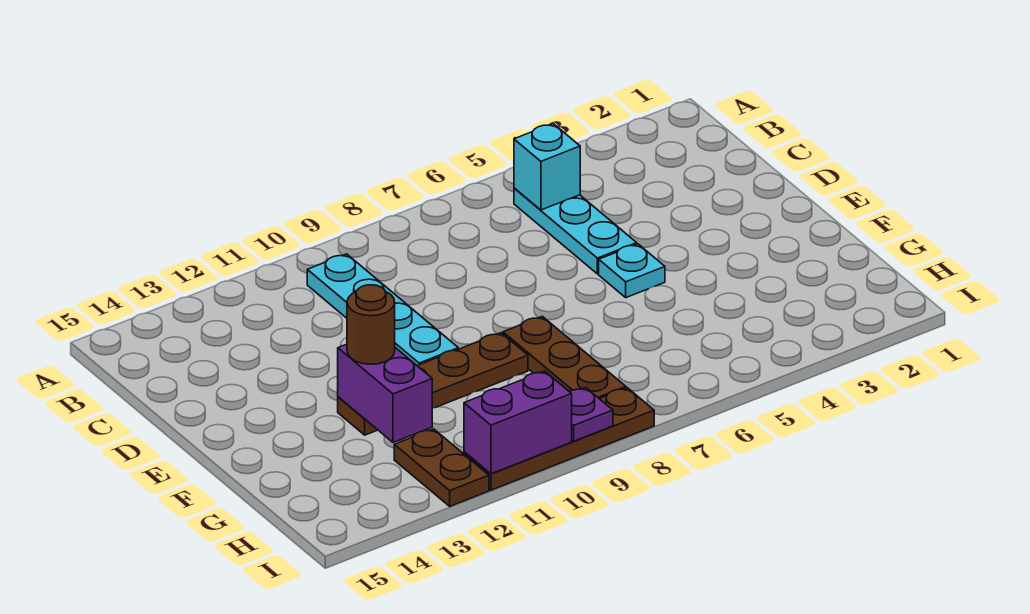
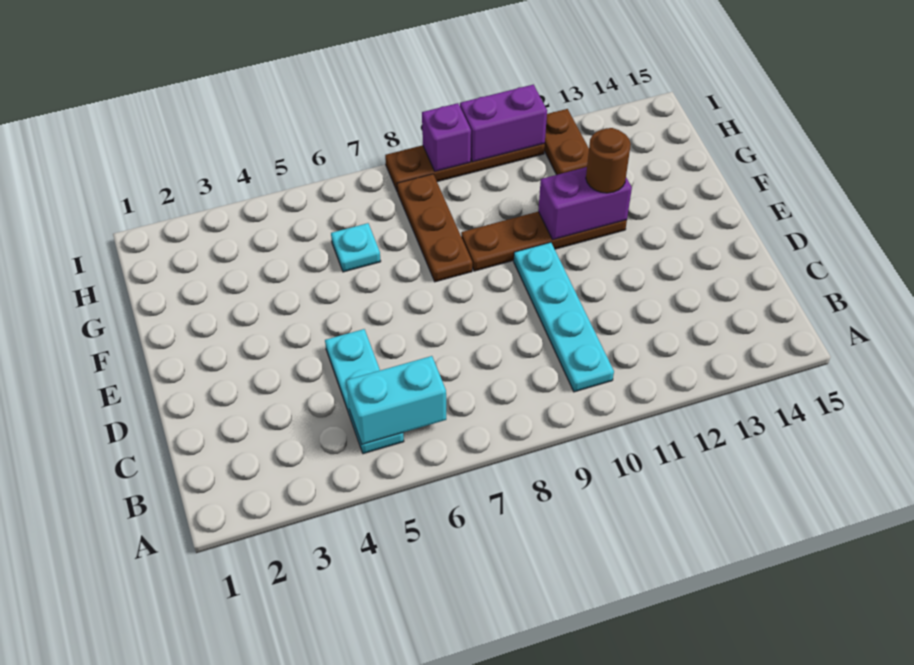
cyan brick B5 level 2 -> cyan brick B5:B6 level 2
cyan plate E5 level 1 -> cyan plate G6 level 1
purple brick F12:G12 level 2 -> purple brick F11:F12 level 2
purple plate I9 level 2 -> purple brick I9 level 2

